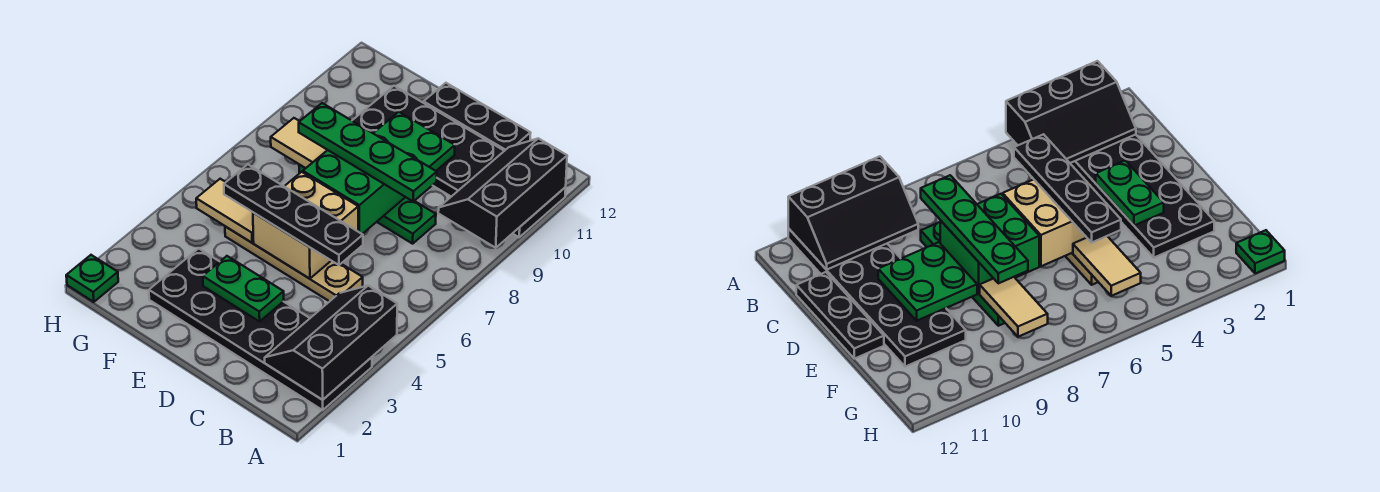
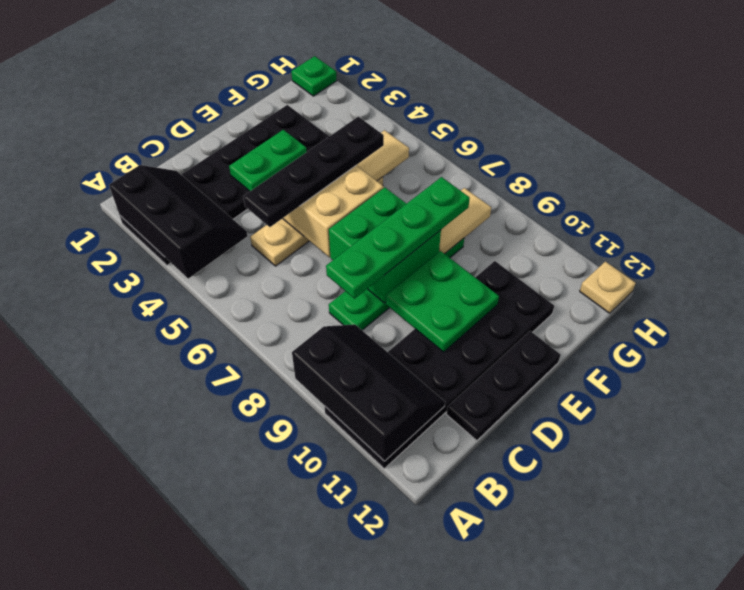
none -> tan plate H12 level 1

